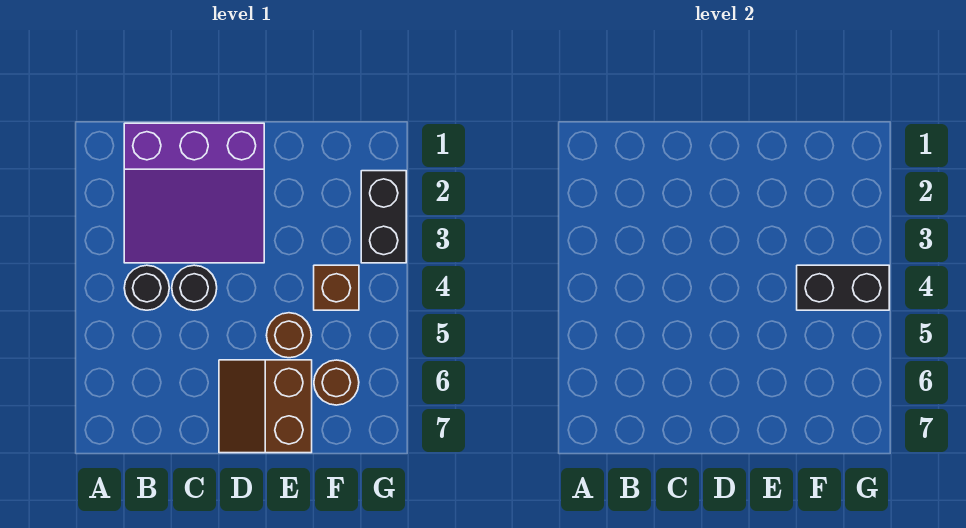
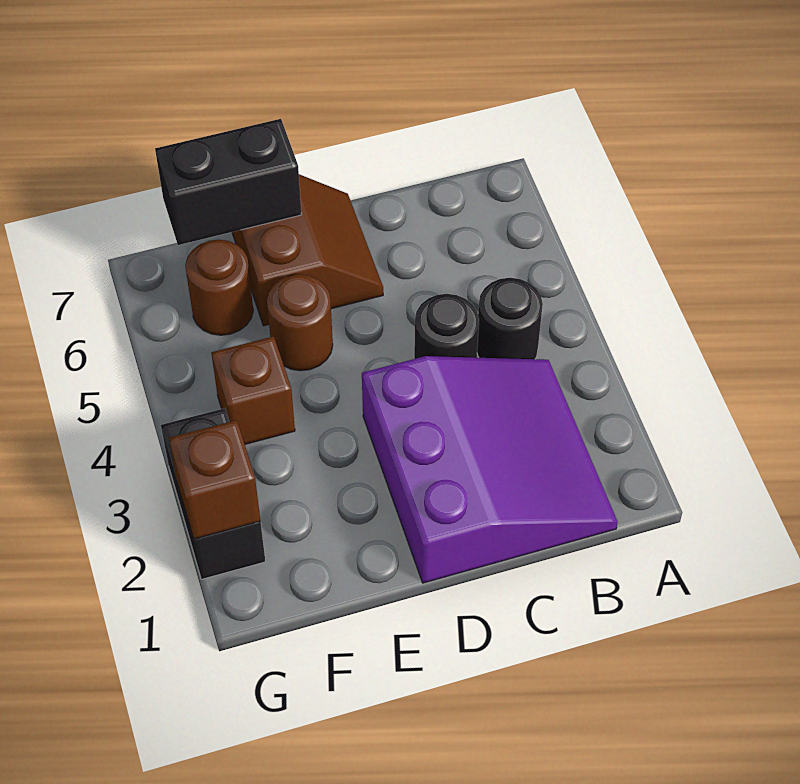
purple slope B1:D3 level 1 top 1 -> purple slope B1:D3 level 1 top D
black brick F4:G4 level 2 -> black brick E7:F7 level 2
none -> brown brick G2 level 2

